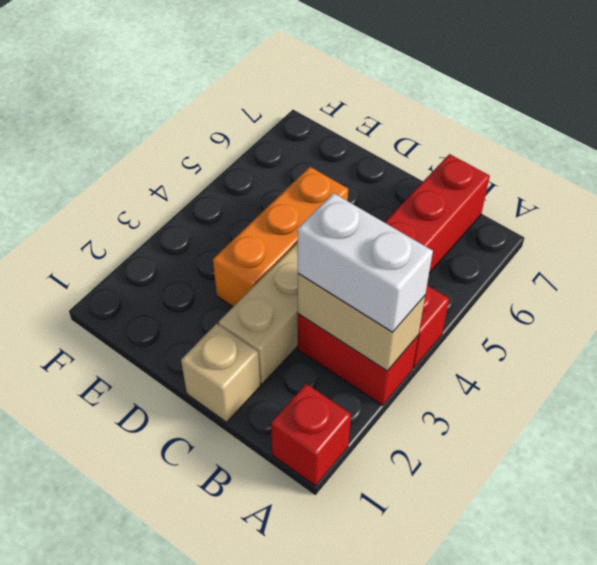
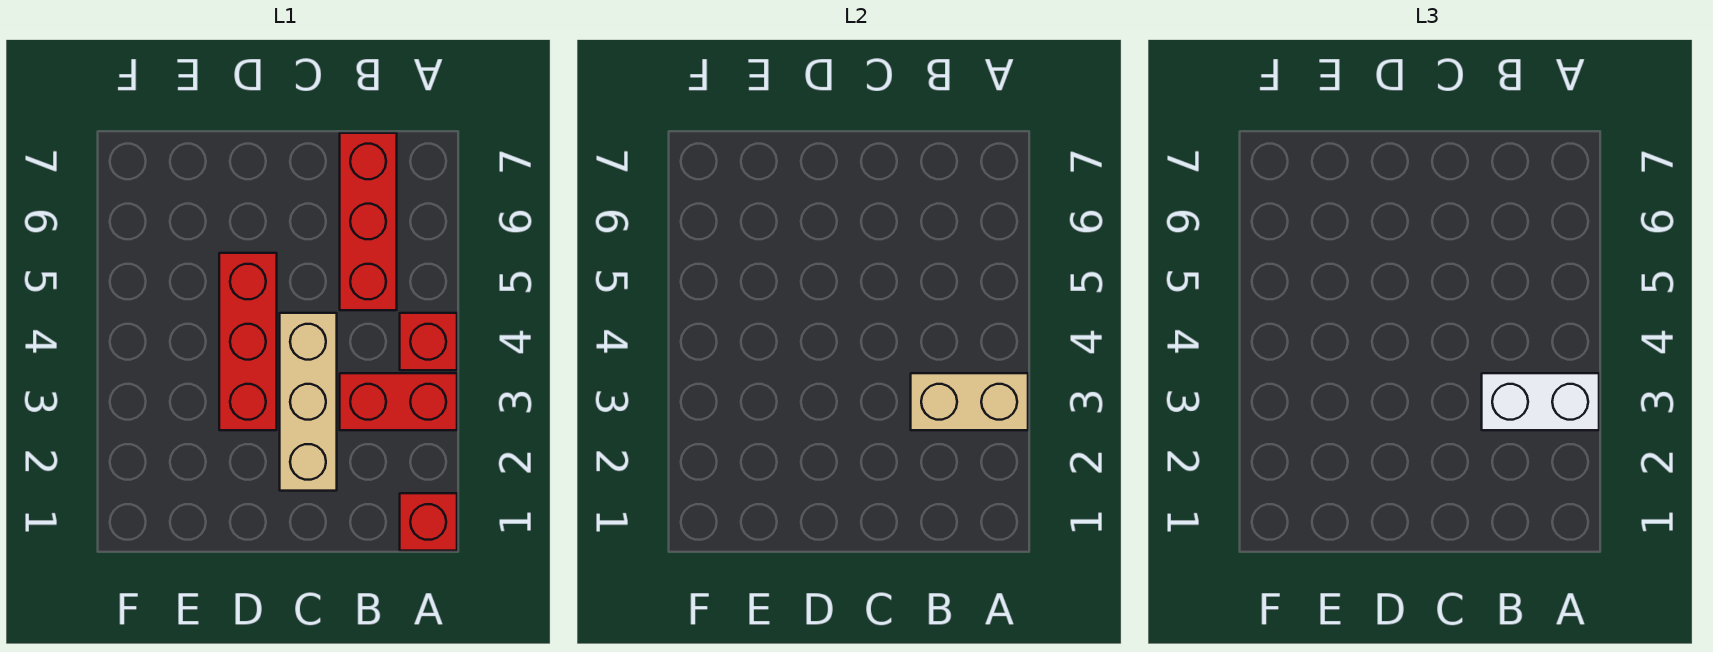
tan brick C1 level 1 -> none
orange brick D3:D5 level 1 -> red brick D3:D5 level 1

